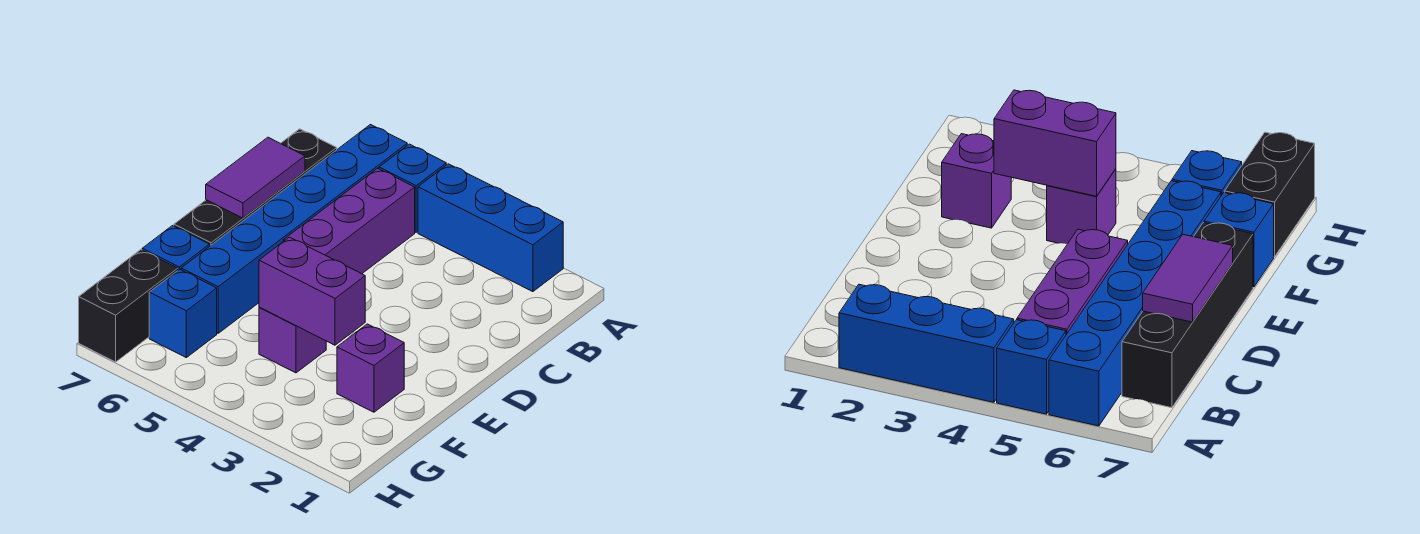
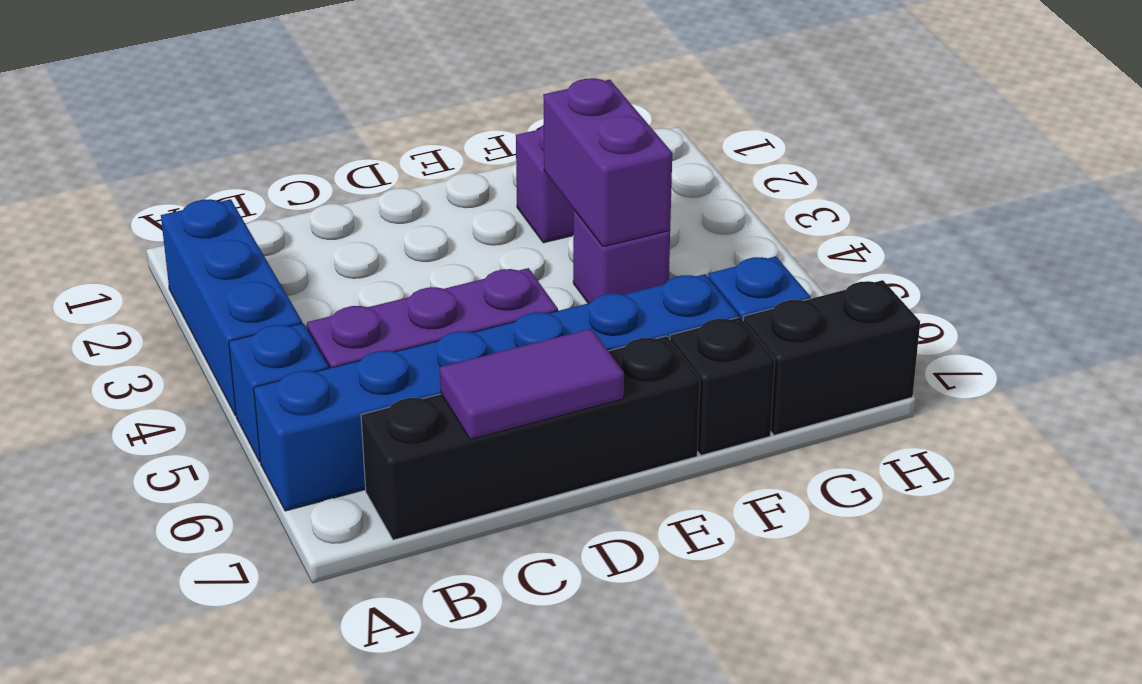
blue brick F7 level 1 -> black brick F7 level 1

